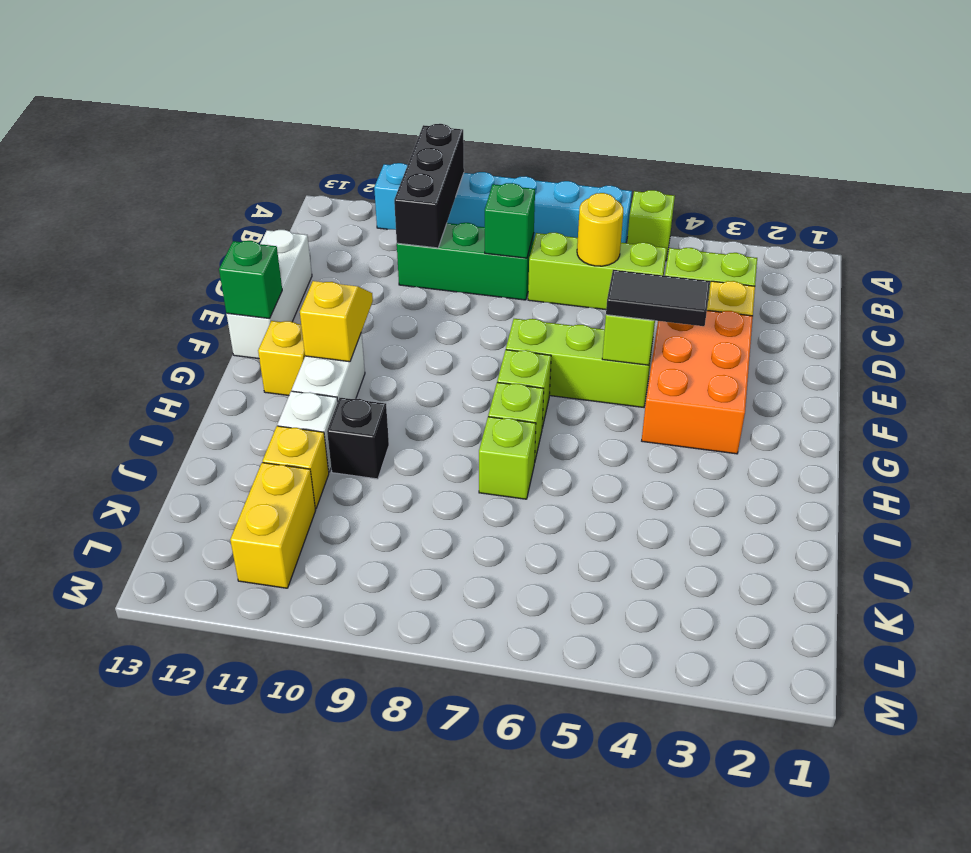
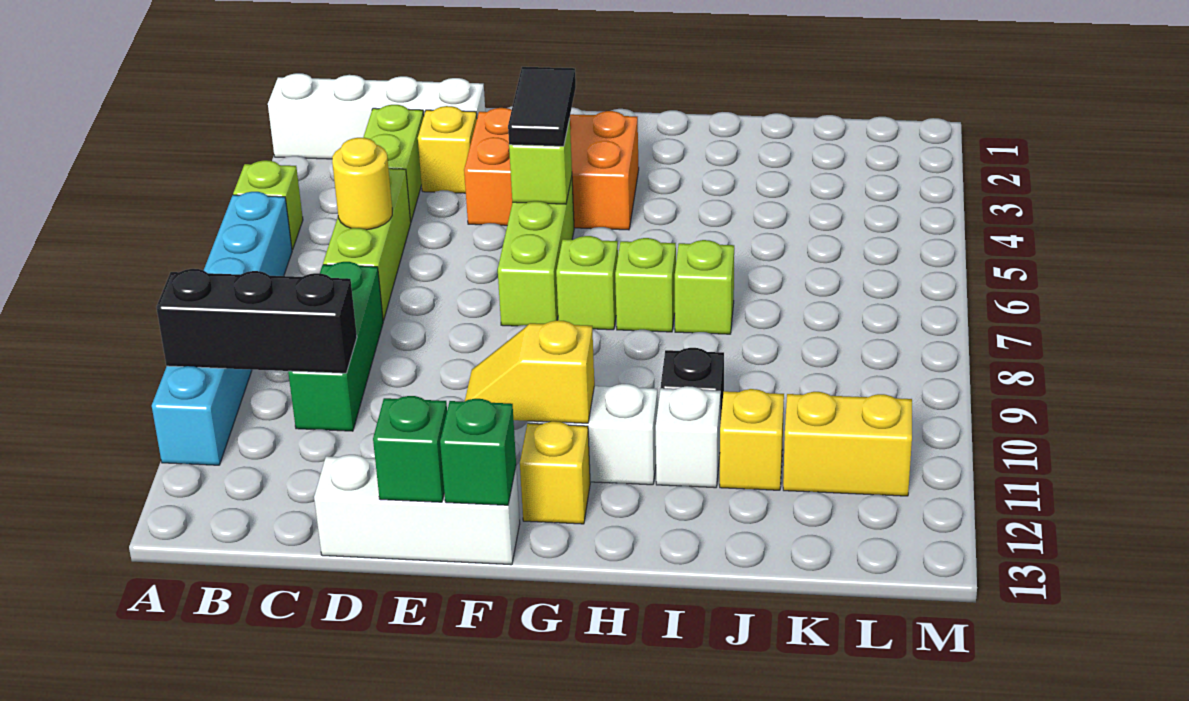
none -> white brick A2:D2 level 1
green brick C8 level 2 -> green brick E13 level 2

